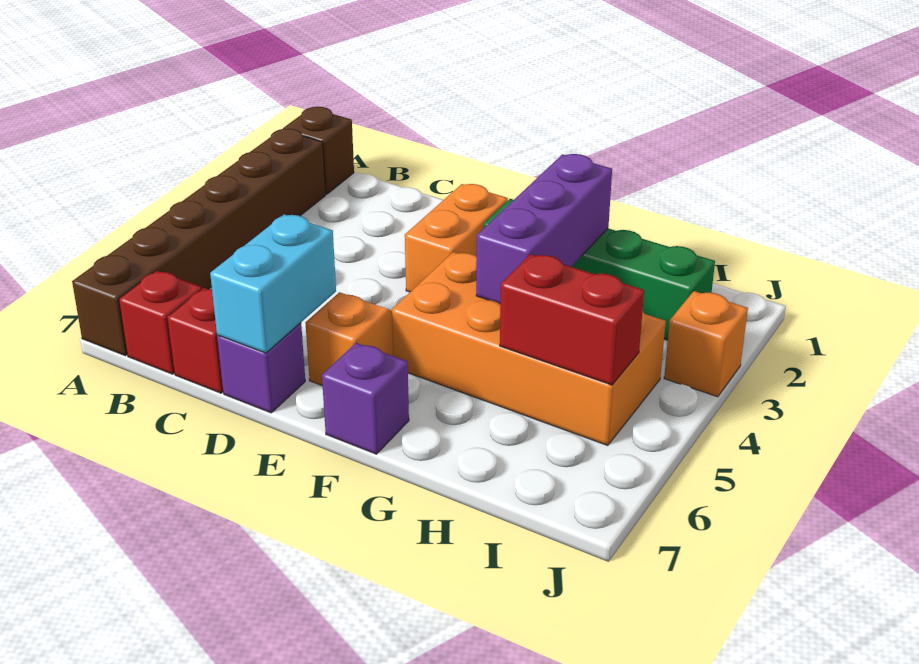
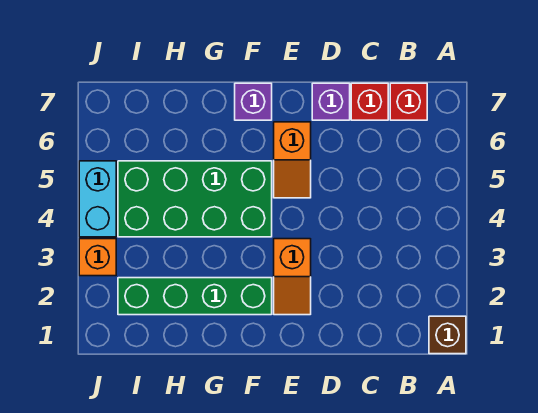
brown brick A2:A7 level 1 -> none
cyan brick D6:D7 level 2 -> cyan brick J4:J5 level 1
orange brick E2:E3 level 1 -> orange slope E2:E3 level 1 top 3
orange brick F4:I5 level 1 -> green brick F4:I5 level 1
purple brick G2:G4 level 2 -> none
red brick H5:I5 level 2 -> none

